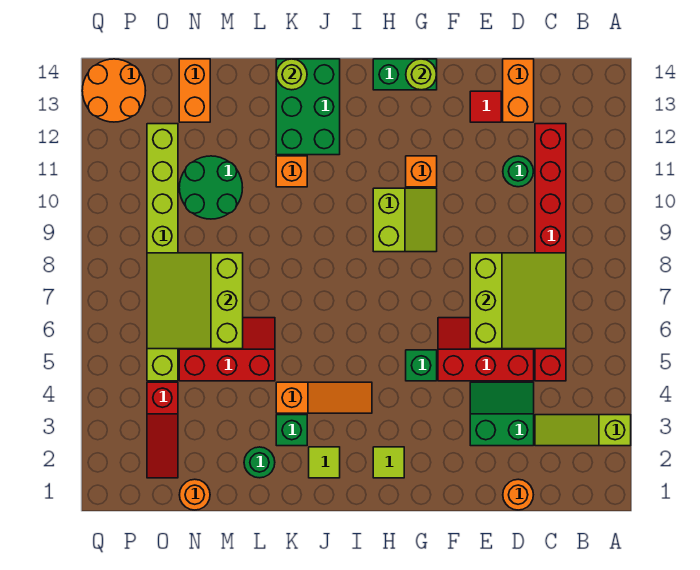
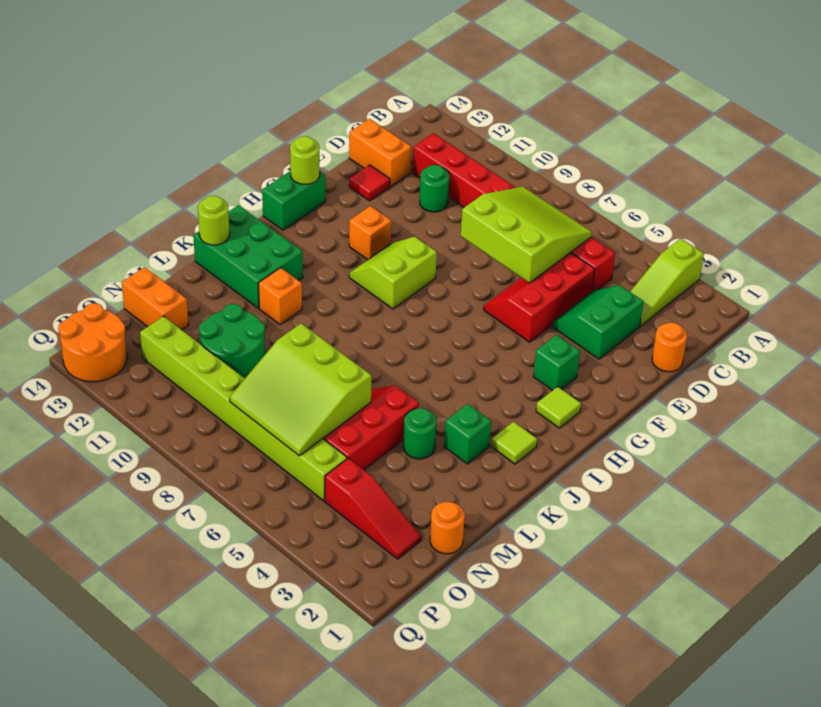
green brick G5 level 1 -> green brick G3 level 1
lime slope G9:H10 level 1 top H -> lime slope G9:H10 level 1 top 9
orange slope I4:K4 level 1 top K -> none
green round brick L2 level 1 -> green round brick L4 level 1

